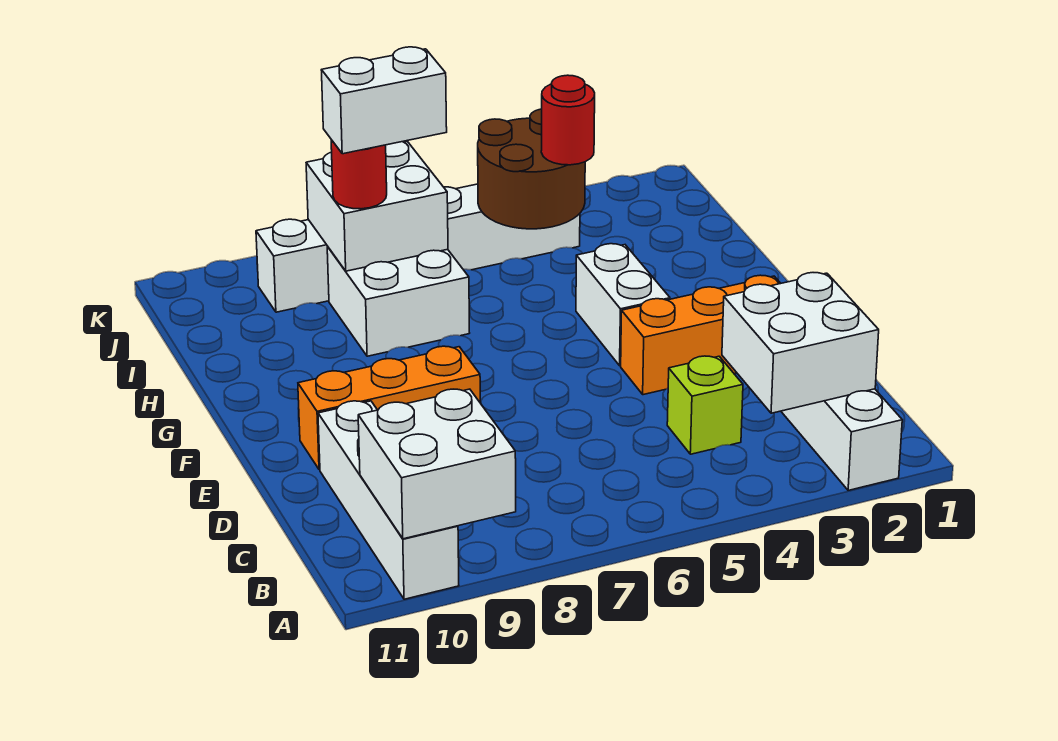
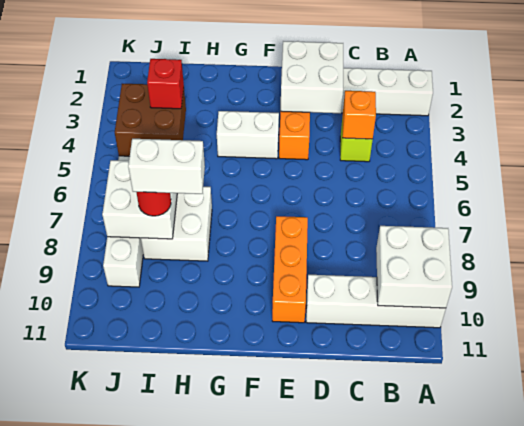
white brick B2:C3 level 2 -> white brick D2:E3 level 2
none -> orange brick C4 level 2
brown round brick I4:J5 level 2 -> brown brick I4:J5 level 2
red round brick I4 level 3 -> red brick I4 level 3
white brick I7:I8 level 4 -> white brick H8:I8 level 4

